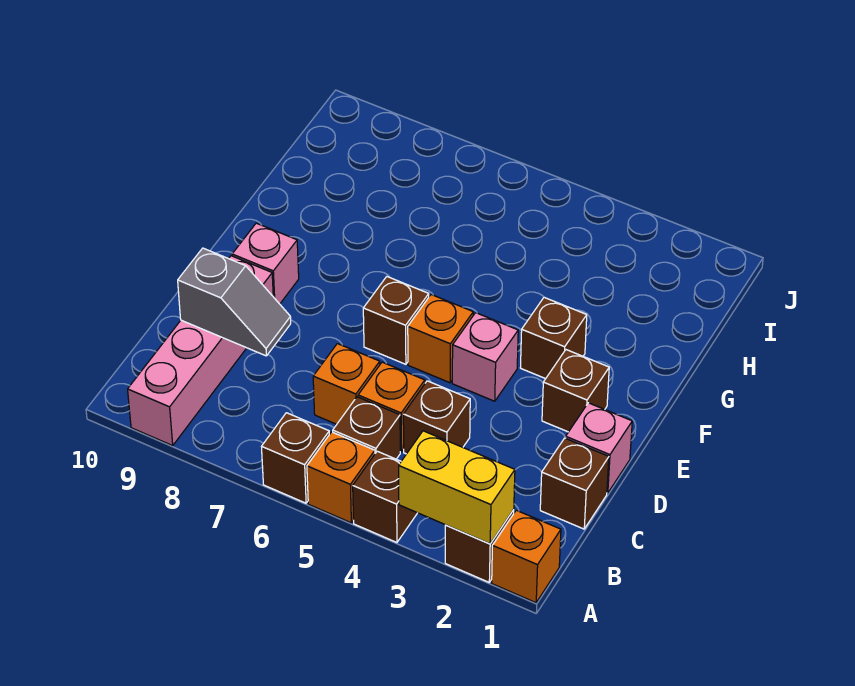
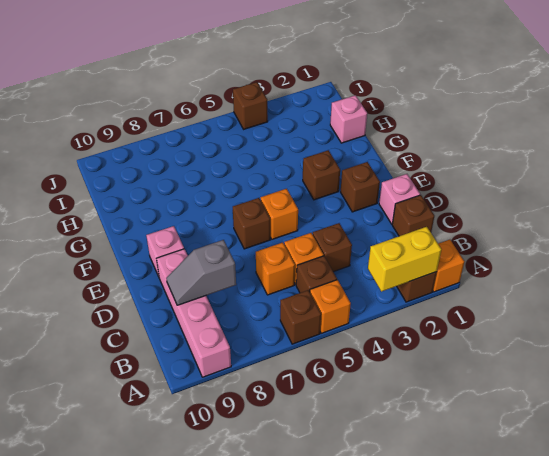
brown brick A4 level 1 -> brown brick J4 level 1
grey slope C8:C9 level 2 top 9 -> grey slope C8:C9 level 2 top 8
pink brick E4 level 1 -> pink brick H1 level 1

